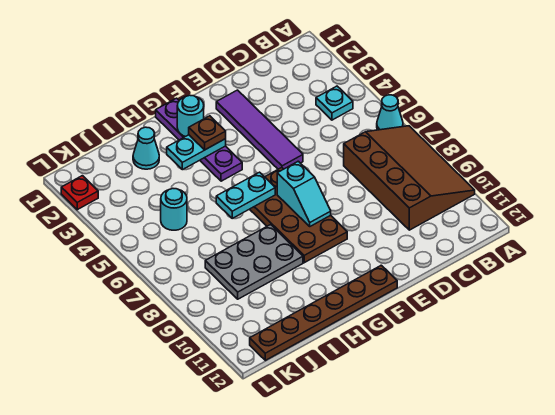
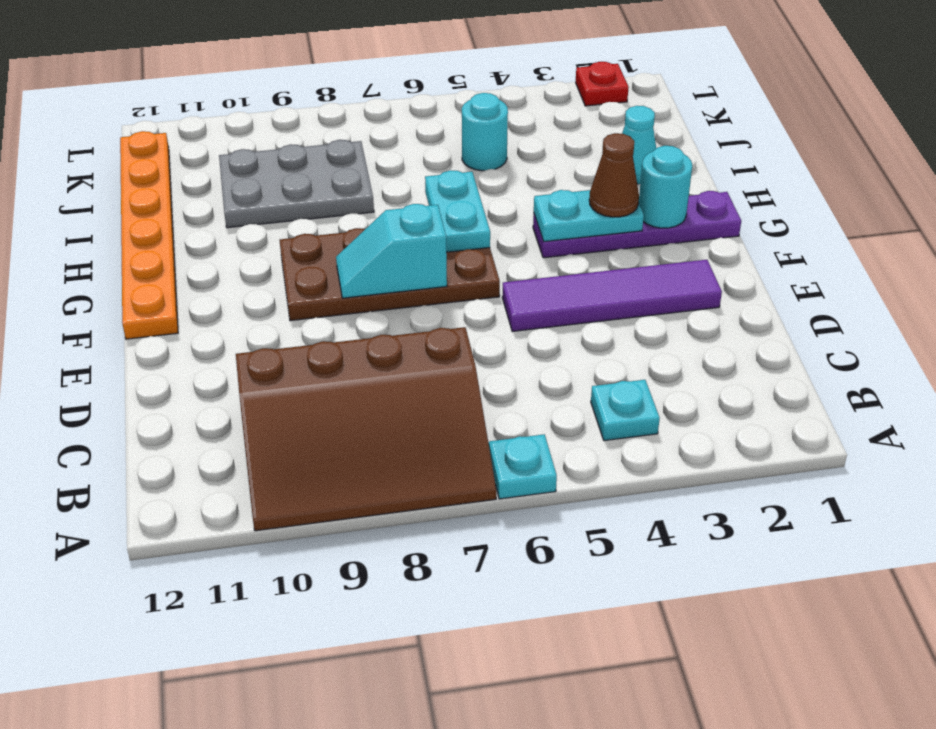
cyan cone A6 level 1 -> cyan plate A6 level 1
brown plate F12:K12 level 1 -> orange plate F12:K12 level 1
cyan plate G3:H3 level 2 -> cyan plate G3:G4 level 2
brown plate G3 level 3 -> brown cone G3 level 3
grey plate H8:J9 level 1 -> grey plate I8:J10 level 1

